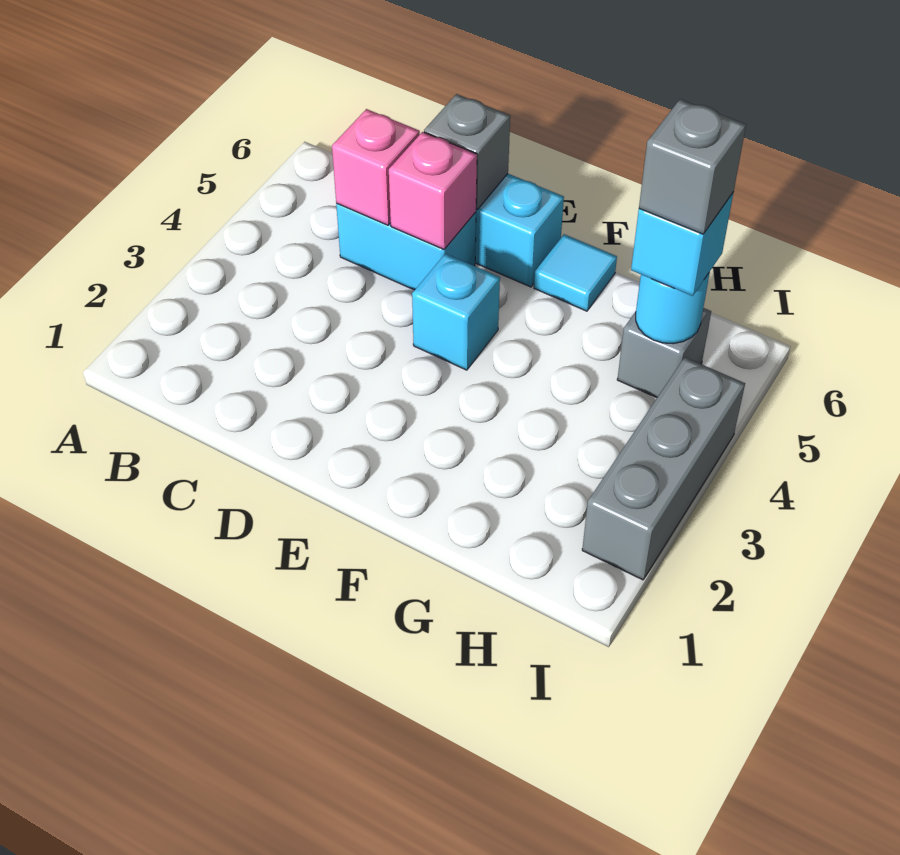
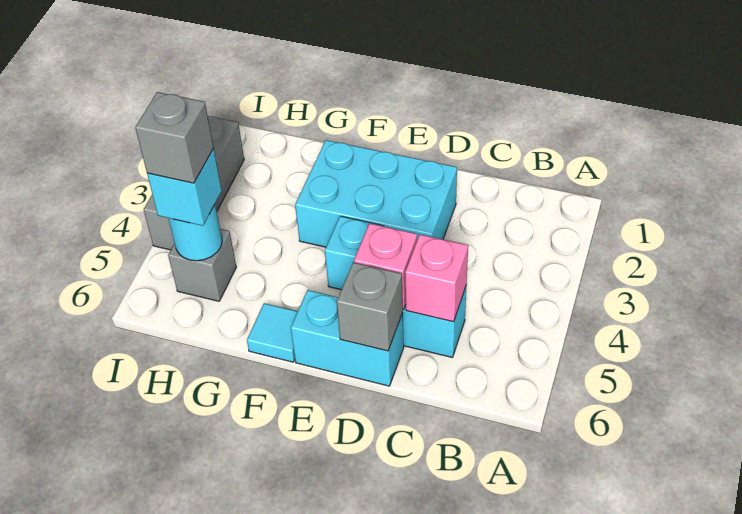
none -> cyan brick D2:F3 level 1

